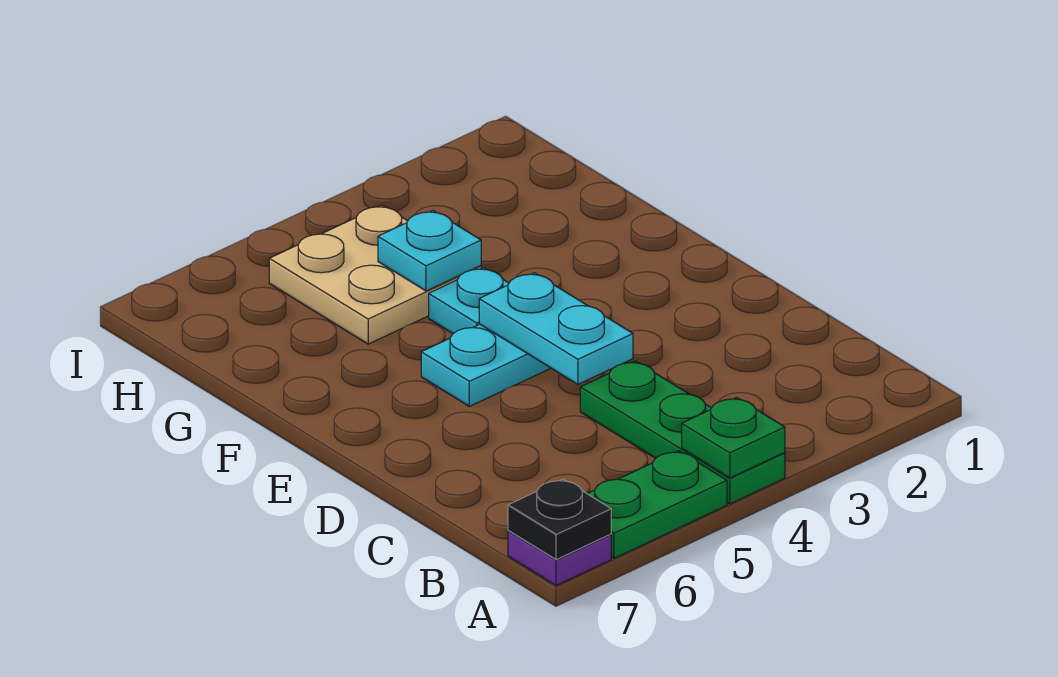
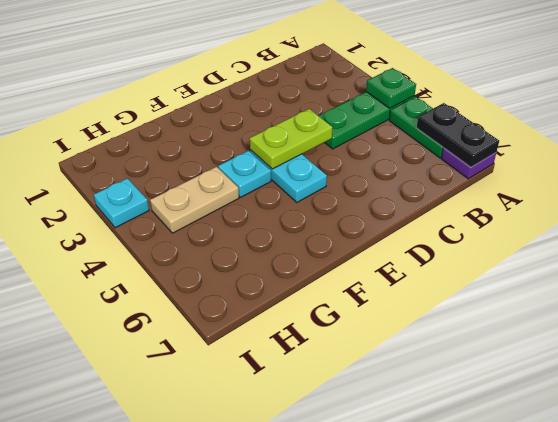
black plate A7 level 2 -> black plate A6:A7 level 2
cyan plate D4:E4 level 2 -> lime plate D4:E4 level 2
tan plate G4:H5 level 1 -> tan plate G4:H4 level 1
cyan plate G4 level 2 -> cyan plate I3 level 1

